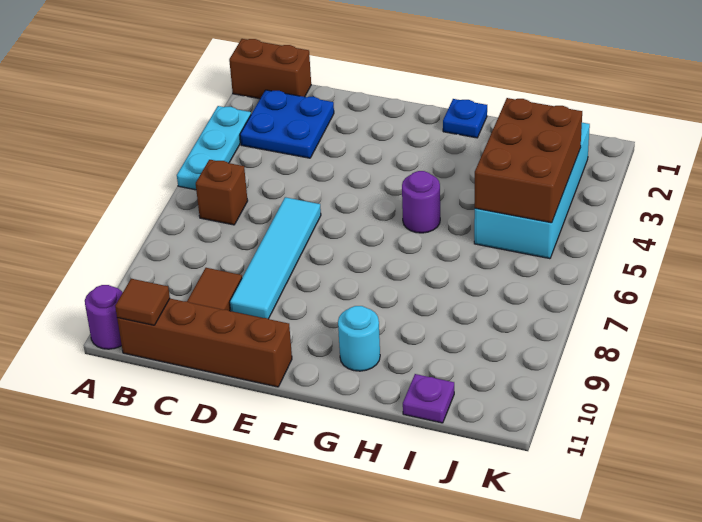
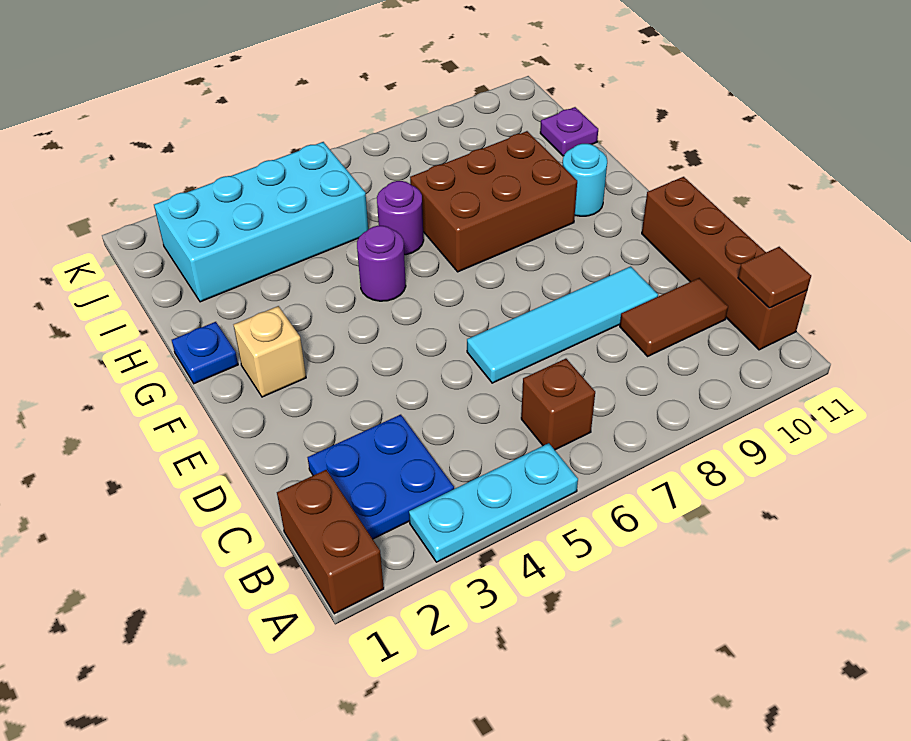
purple round brick A11 level 1 -> purple round brick H6 level 1
none -> tan brick F2 level 1
brown brick I3:J5 level 2 -> brown brick G7:H9 level 1

